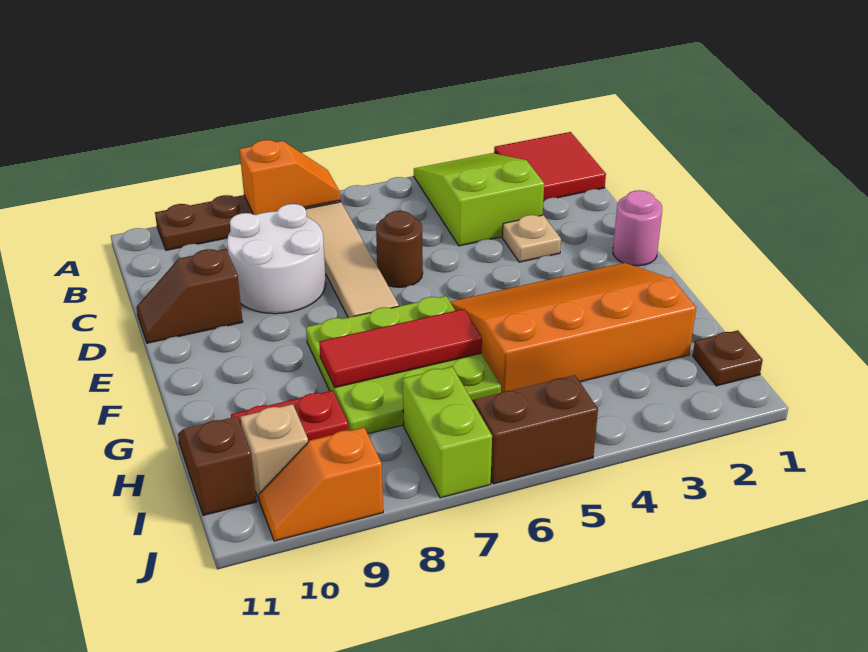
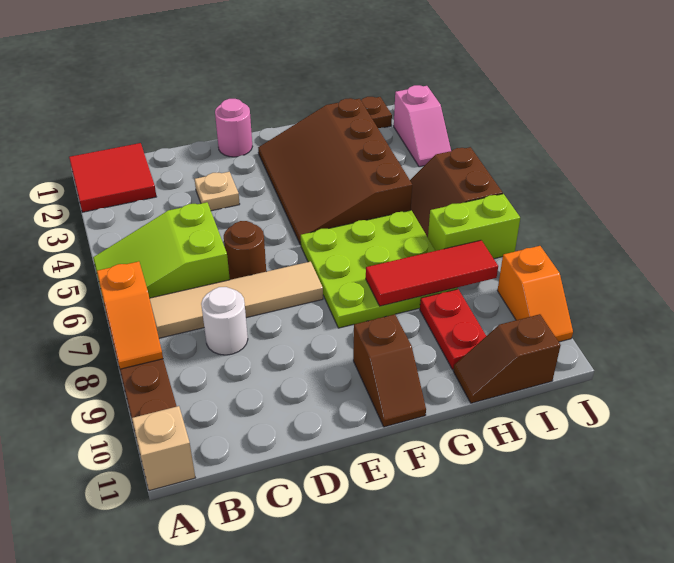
lime slope A3:C4 level 1 top C -> lime slope A5:C6 level 1 top C
orange slope A7:A8 level 2 top 8 -> orange slope A7:A8 level 2 top 7
white round brick C8:D9 level 1 -> white round brick C8 level 1
brown slope D10:D11 level 1 top 10 -> brown slope F10:F11 level 1 top 10
orange slope F2:H5 level 1 top H -> brown slope F2:H5 level 1 top H
red tile G6:G8 level 2 -> red tile G8:I8 level 2
tan brick I10 level 1 -> tan brick A11 level 1
none -> pink slope J2:J3 level 1 top 2

